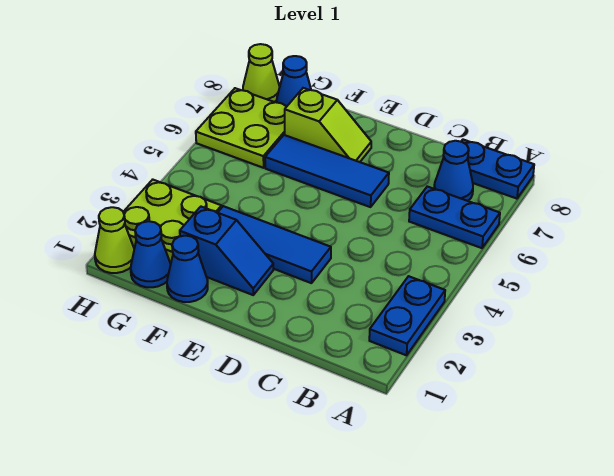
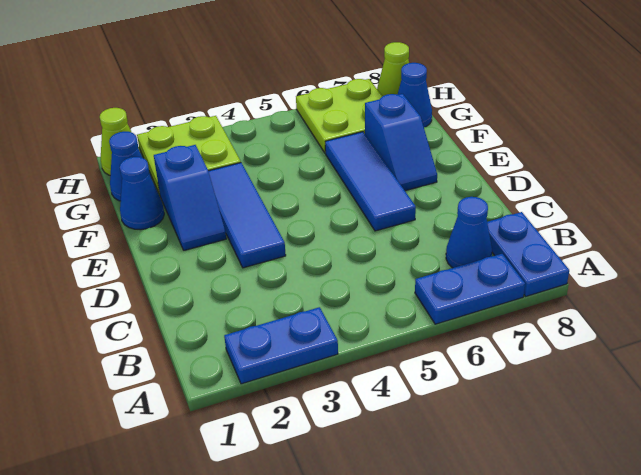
blue plate A6:B6 level 1 -> blue plate A6:A7 level 1
lime slope E7:F7 level 1 top F -> blue slope E7:F7 level 1 top F

